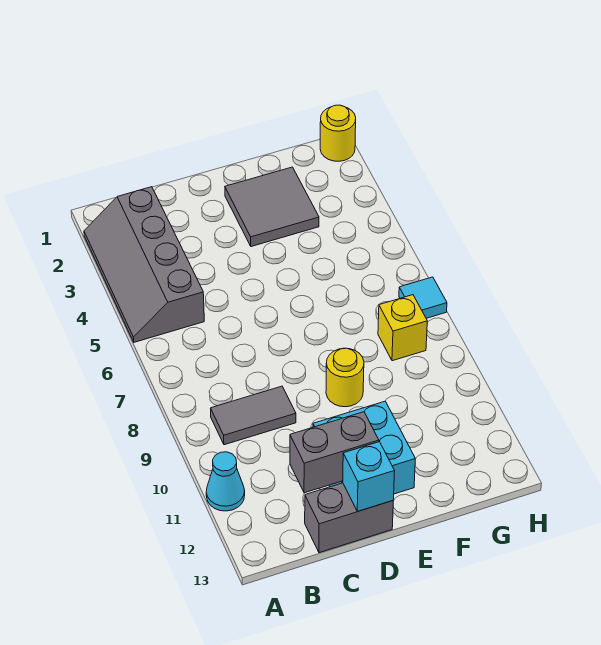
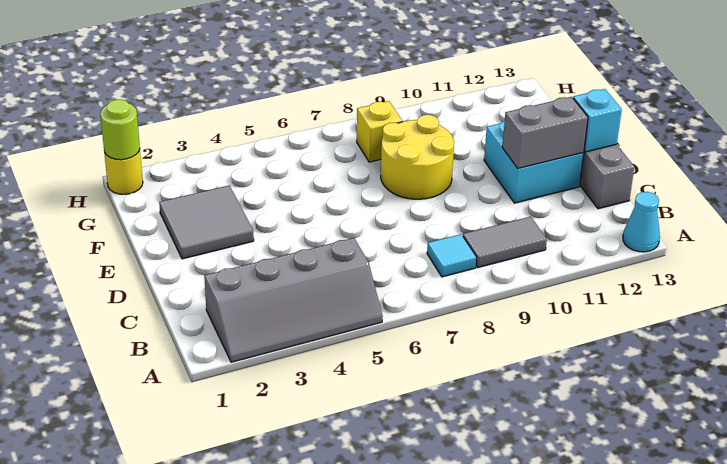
cyan cone A11 level 1 -> cyan cone A13 level 1
grey tile B9:C9 level 1 -> grey tile B9:B10 level 1
grey brick C12:D12 level 2 -> grey brick D11:D12 level 2
yellow round brick E9 level 1 -> yellow round brick E8:F9 level 1
none -> lime round brick H1 level 2
cyan tile H7 level 1 -> cyan tile B8 level 1

